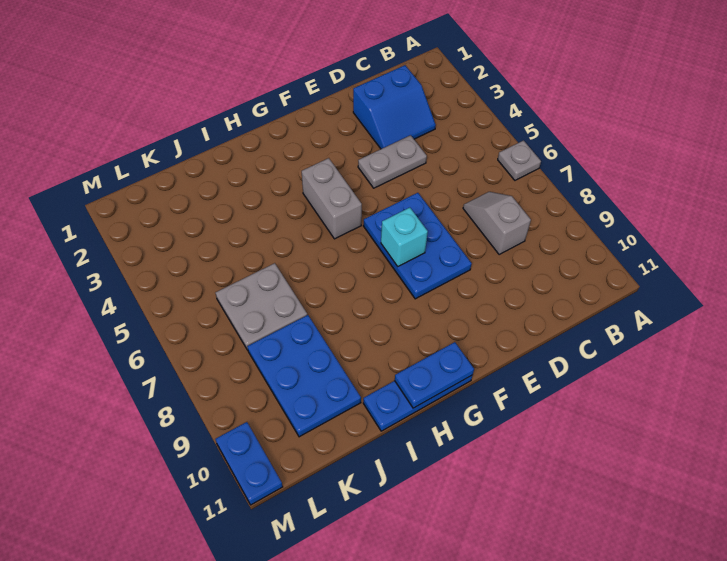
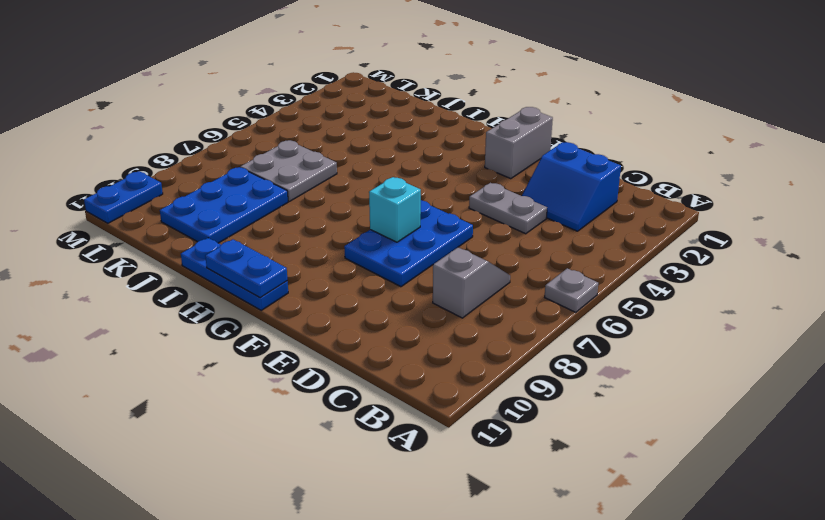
grey brick G4:G5 level 1 -> grey brick F1:F2 level 1

